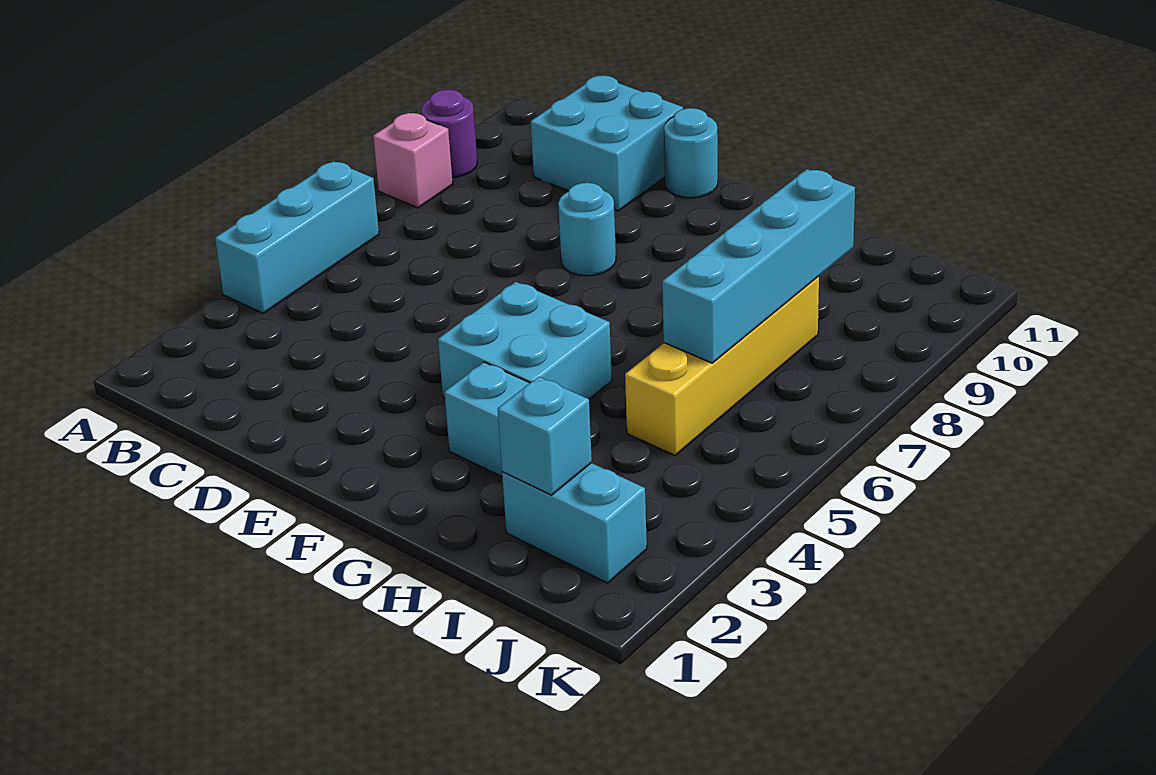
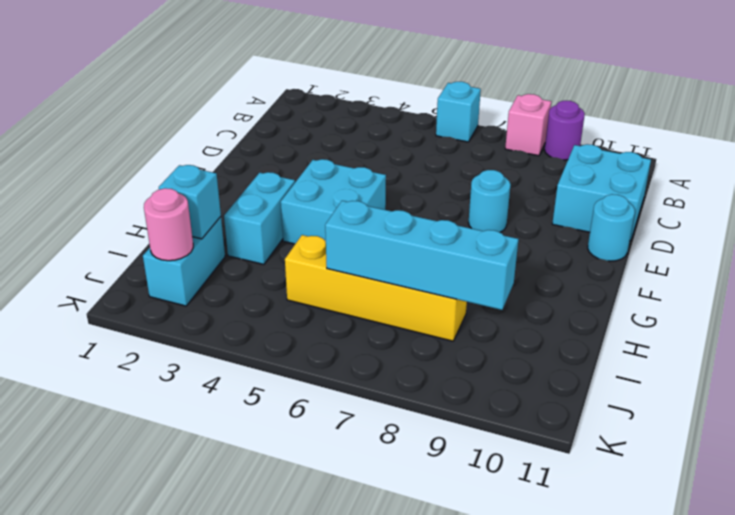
cyan brick A4:A6 level 1 -> cyan brick A6 level 1
none -> pink round brick J2 level 2

